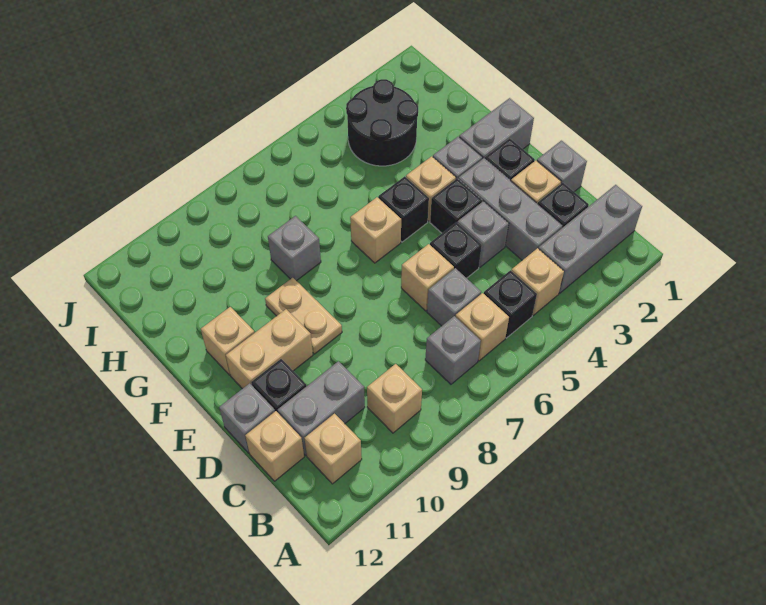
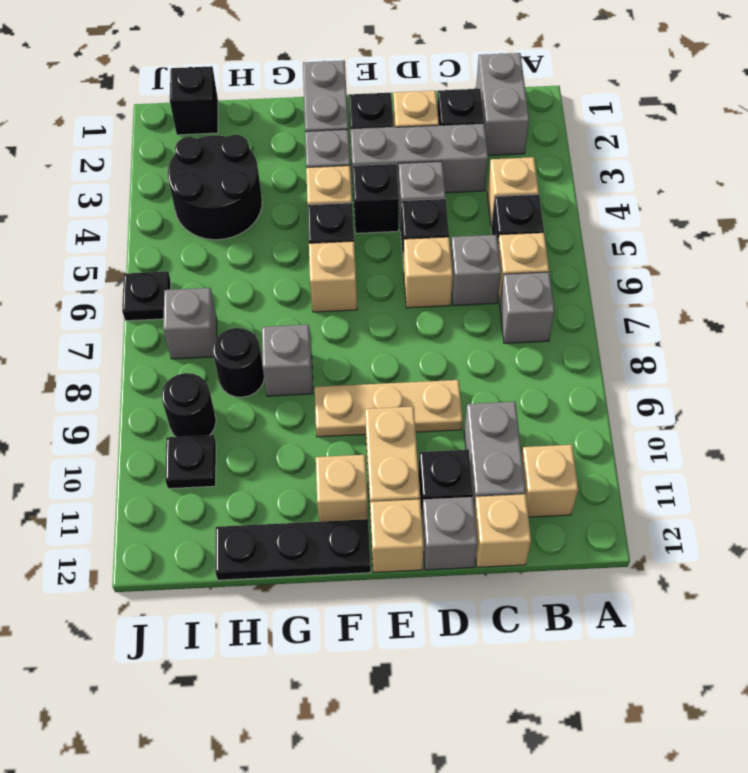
grey brick B1:B3 level 1 -> grey brick B1:B2 level 1
tan brick B9 level 1 -> tan brick E12 level 1
grey brick D1 level 1 -> grey brick I7 level 1
tan plate E9:F9 level 1 -> tan plate D9:F9 level 1
none -> black plate F12:H12 level 1
none -> black round brick H8 level 1
none -> black brick I1 level 1
none -> black round brick I9 level 1
none -> black plate I10 level 1
none -> black plate J6 level 1

